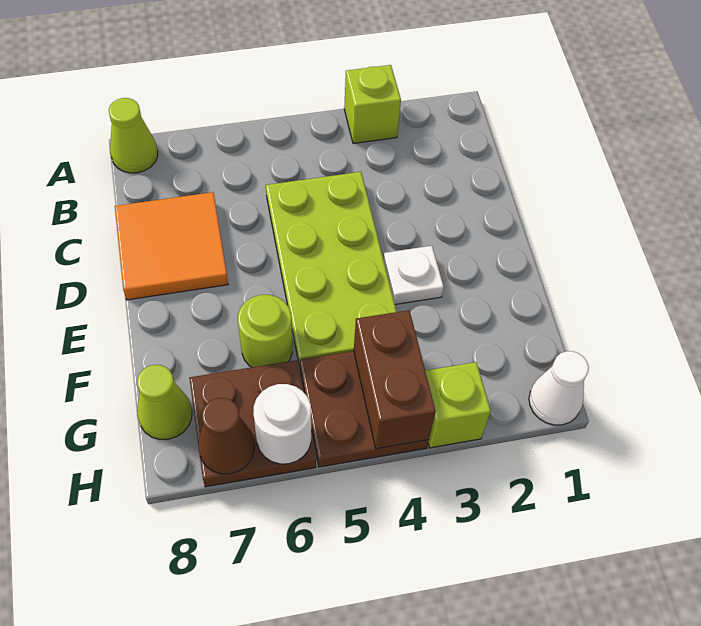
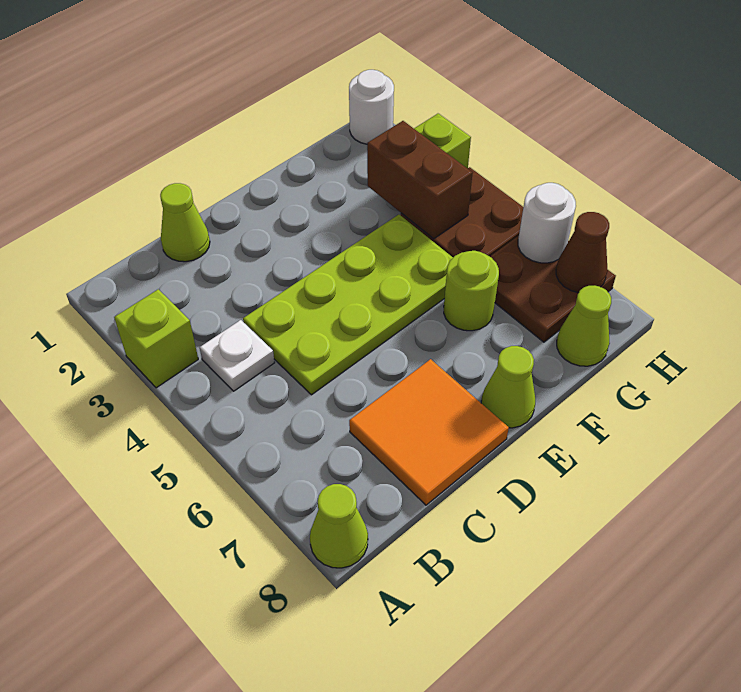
none -> lime cone C1 level 1
white plate E3 level 1 -> white plate B4 level 1
none -> lime cone E8 level 1
brown brick G4:H4 level 2 -> brown brick G3:G4 level 2
white cone H1 level 1 -> white round brick H1 level 1

